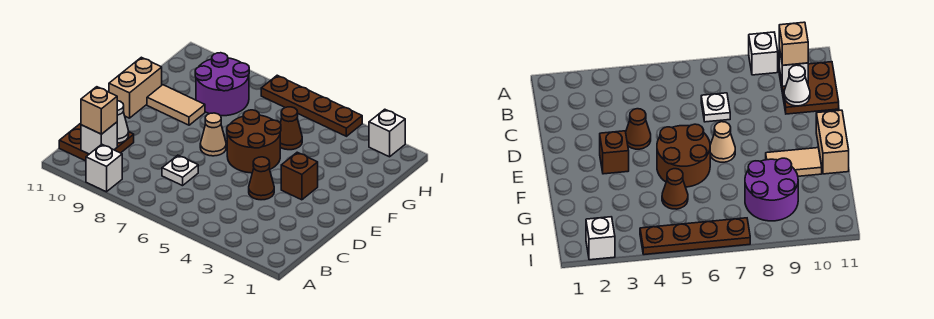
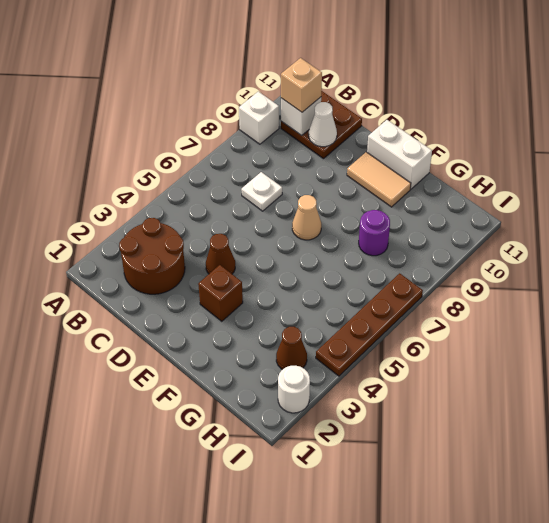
brown round brick E5:F6 level 1 -> brown round brick B2:C3 level 1
tan brick E11:F11 level 1 -> white brick E11:F11 level 1
tan tile F9:F10 level 1 -> tan tile E10:F10 level 1
brown cone G5 level 1 -> brown cone H3 level 1
purple round brick G8:H9 level 1 -> purple round brick G8 level 1
white brick I2 level 1 -> white round brick I2 level 1

